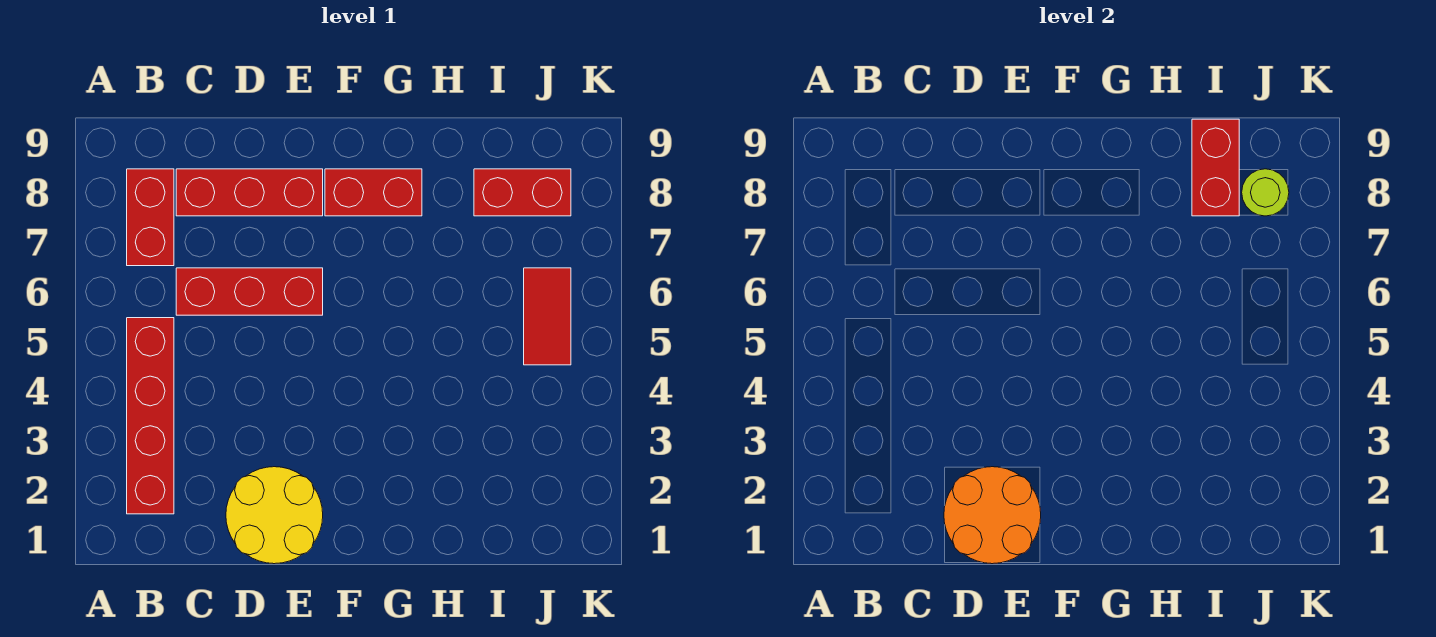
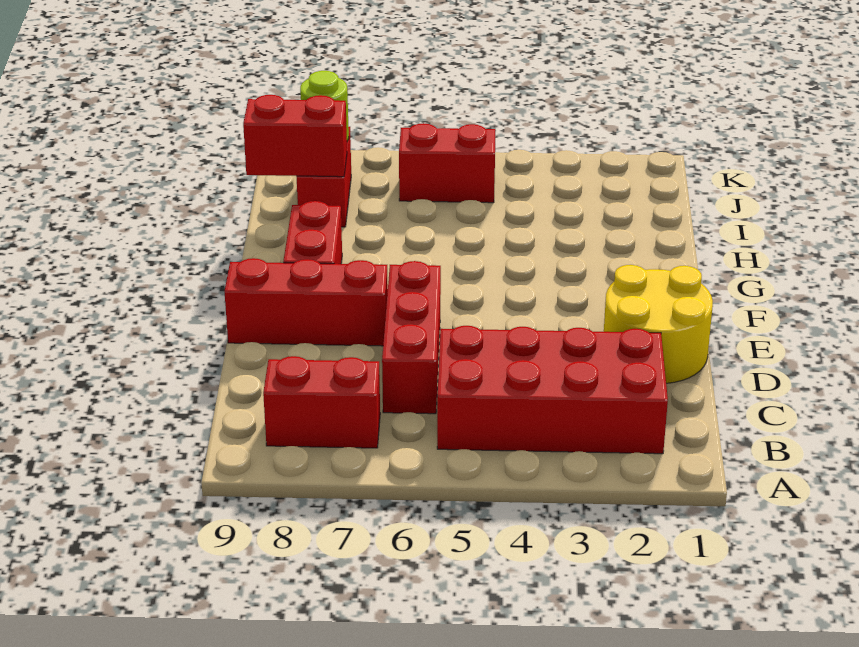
red brick B2:B5 level 1 -> red brick B2:C5 level 1
red brick C8:E8 level 1 -> red brick E7:E9 level 1
orange round brick D1:E2 level 2 -> none
red tile J5:J6 level 1 -> red brick J5:J6 level 1

